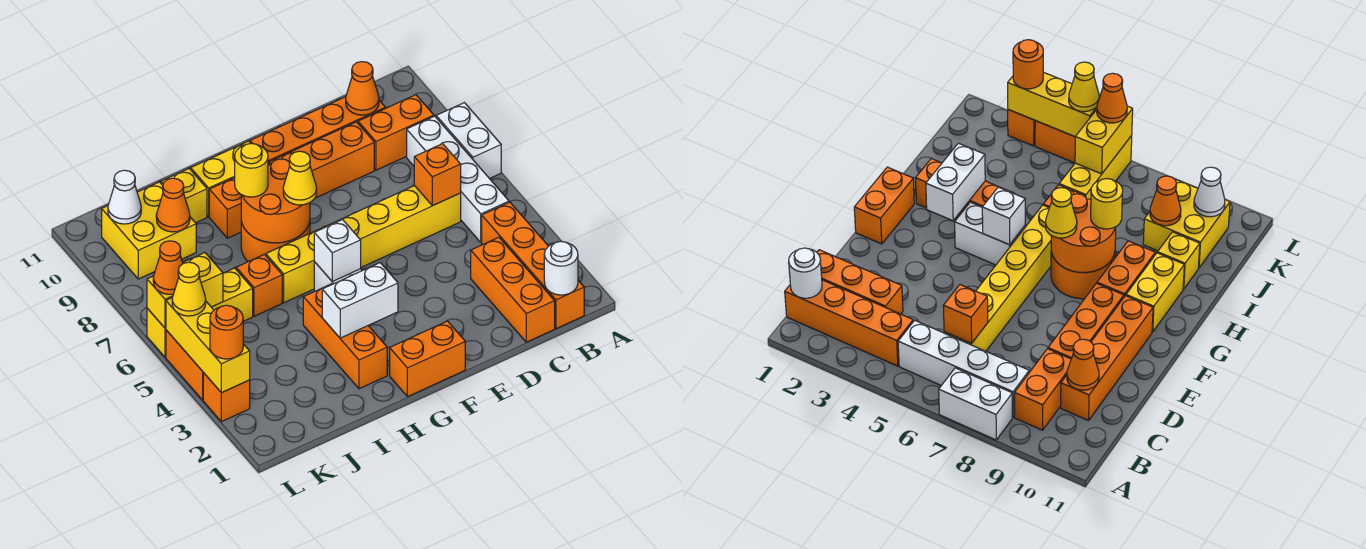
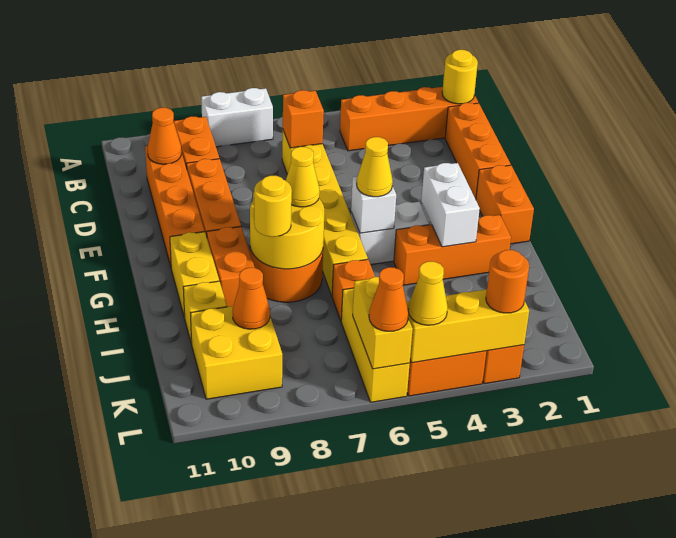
white round brick B1 level 2 -> yellow round brick B1 level 2
white brick B5:B8 level 1 -> none
orange brick C1:C3 level 1 -> orange brick C1:E1 level 1
none -> yellow cone G5 level 3
orange round brick G7:H8 level 2 -> yellow round brick G7:H8 level 2
white cone K10 level 2 -> none

